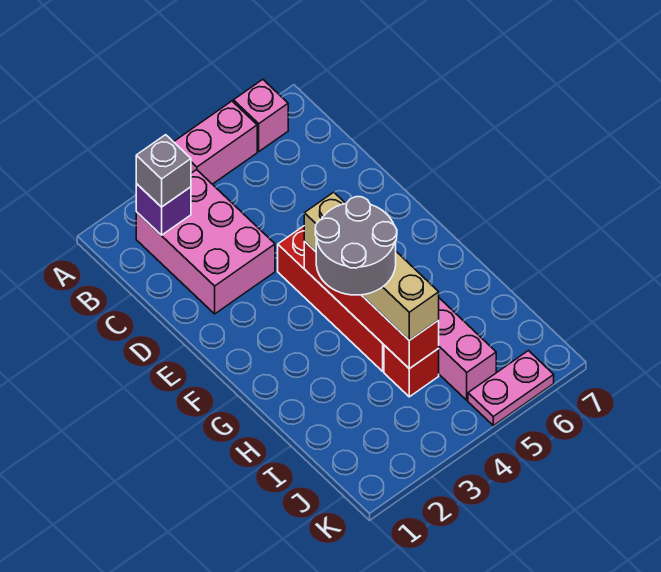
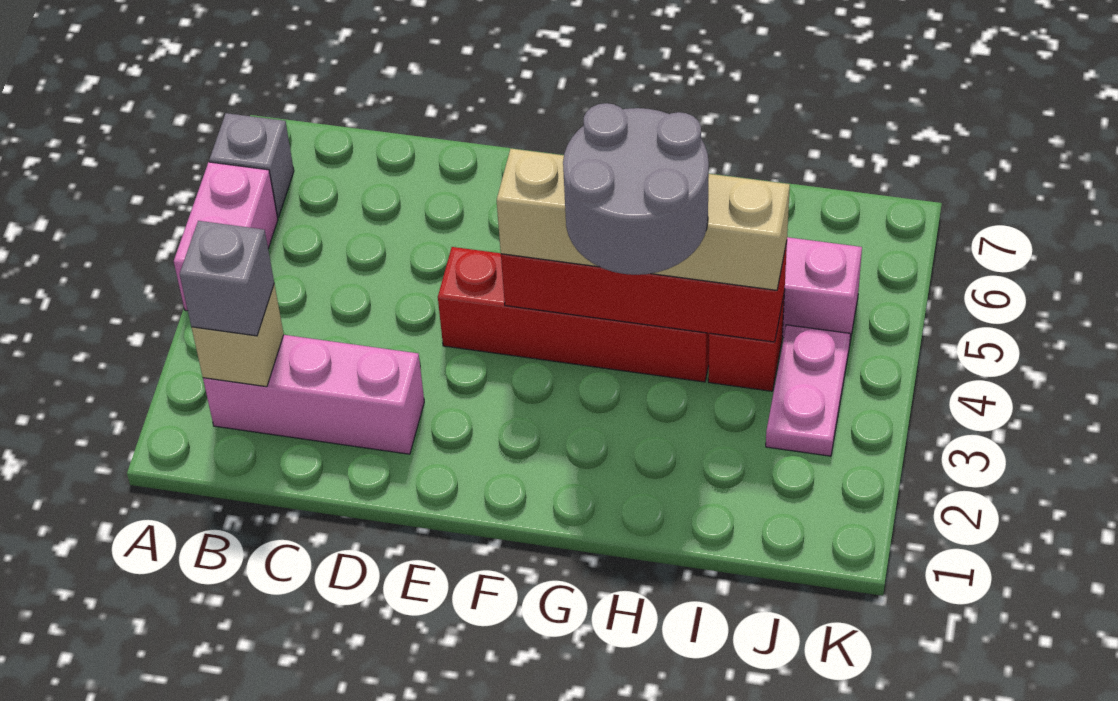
pink brick A6 level 1 -> grey brick A6 level 1
pink brick B2:D3 level 1 -> pink brick B2:D2 level 1
purple brick B2 level 2 -> tan brick B2 level 2
pink plate K5:K6 level 1 -> pink plate J3:J4 level 1

